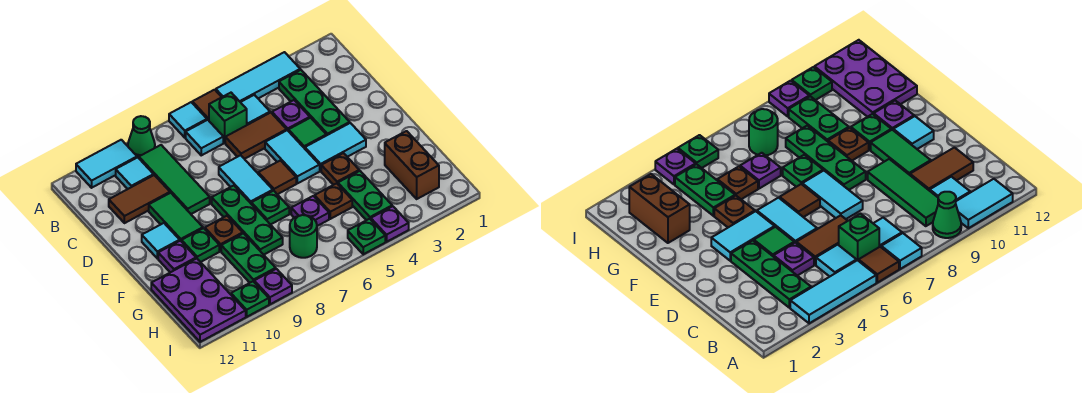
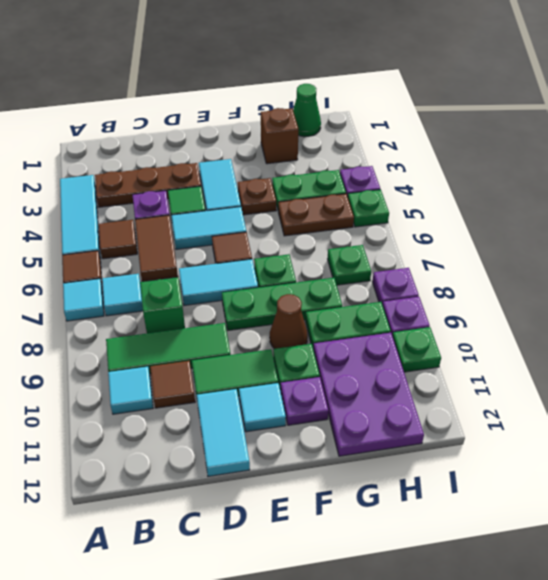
green cone A9 level 1 -> green cone H1 level 1
cyan tile A10:A11 level 1 -> cyan tile D11:D12 level 1
green plate B3:D3 level 1 -> brown plate B3:D3 level 1
cyan tile B5 level 1 -> brown tile B5 level 1
green brick B6 level 1 -> green brick C8 level 1
brown tile C10:C11 level 1 -> brown tile C10 level 1
brown plate F9 level 1 -> brown cone F9 level 1
brown brick G2:H2 level 1 -> brown brick G2 level 1
brown plate G5 level 1 -> brown plate G5:H5 level 1
purple plate G6 level 1 -> purple plate I8 level 1
purple plate G11:I12 level 1 -> purple plate G10:H12 level 1
green round brick H7 level 1 -> green plate H7 level 1

